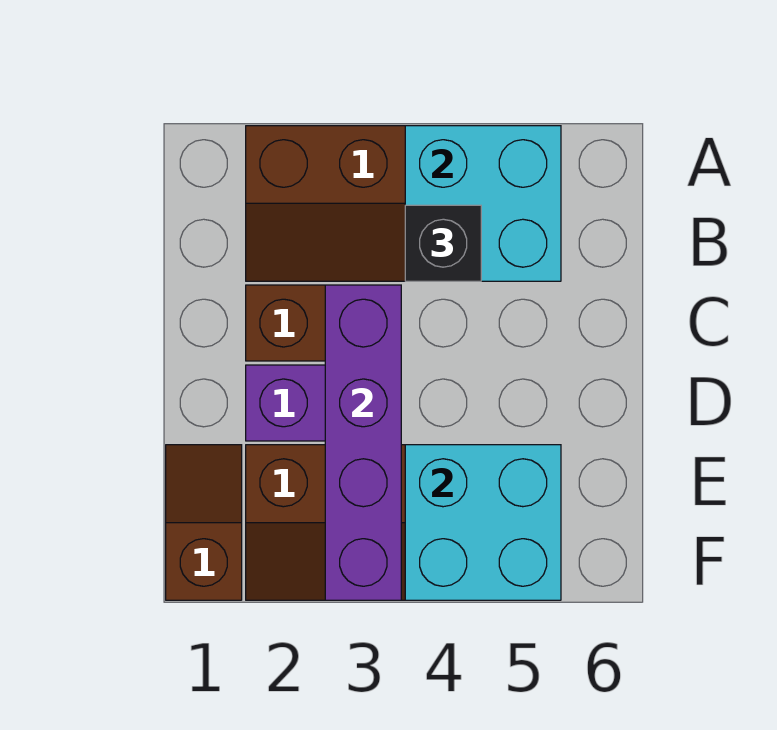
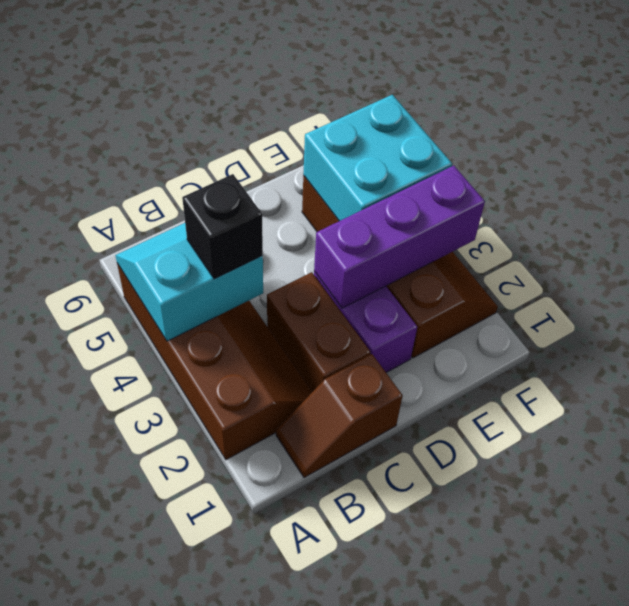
cyan brick A4:B5 level 2 -> cyan slope A4:B5 level 2 top 4
purple brick C3:F3 level 2 -> purple brick D3:F3 level 2
brown slope E1:F1 level 1 top F -> brown slope B1:C1 level 1 top C

